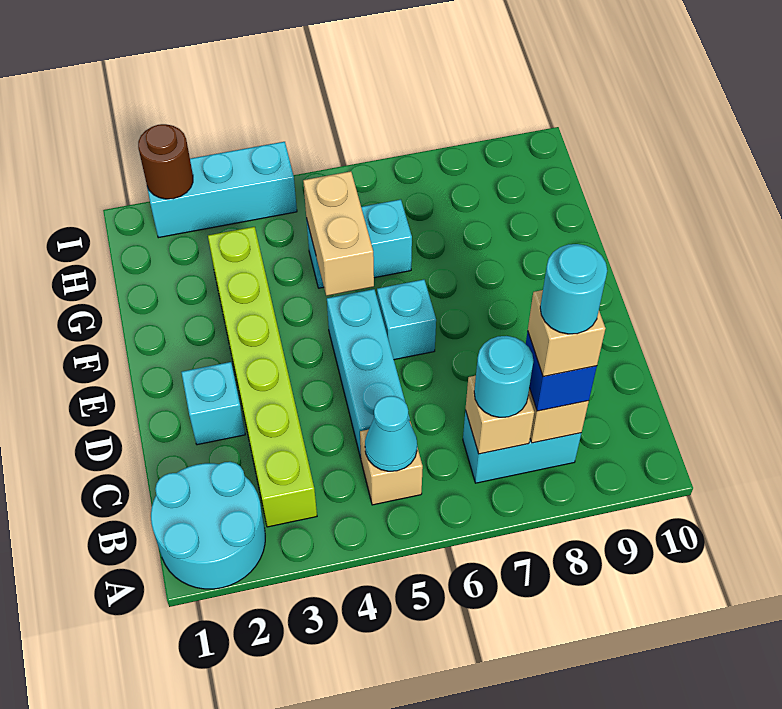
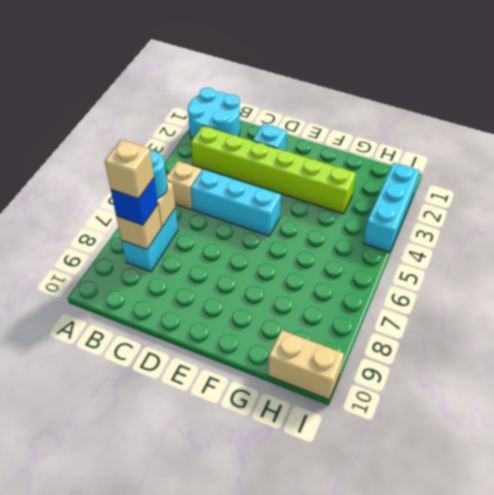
cyan cone B5 level 2 -> none
cyan round brick B8 level 5 -> none
cyan brick E6 level 1 -> none
tan brick F5:G5 level 2 -> tan brick H10:I10 level 1
cyan brick G5:G6 level 1 -> none
brown round brick I2 level 2 -> none

